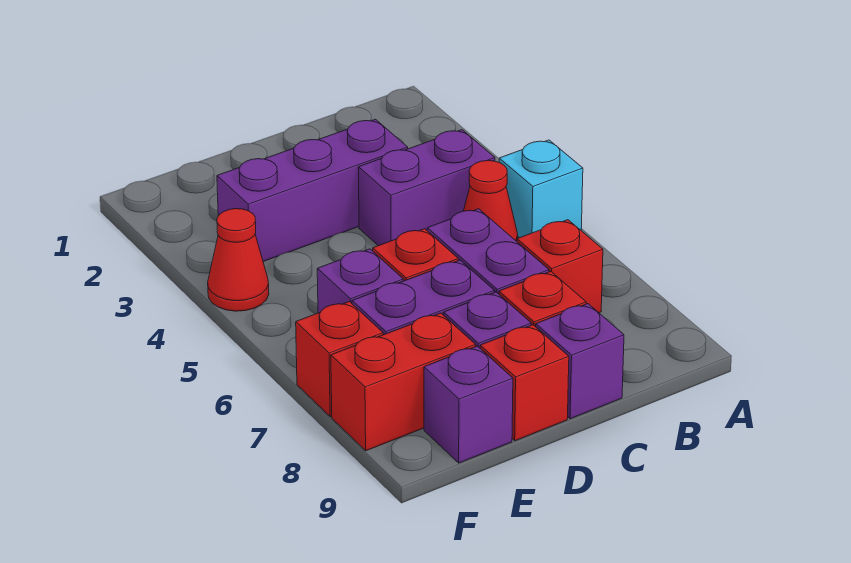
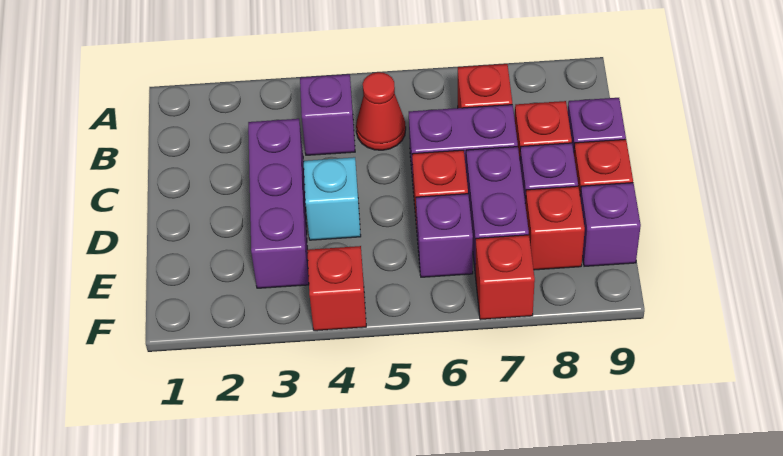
cyan brick A5 level 1 -> cyan brick D4 level 1
purple brick B4:C4 level 1 -> purple brick B4 level 1
red brick E8:F8 level 1 -> red brick E8 level 1
red cone F4 level 1 -> red brick F4 level 1

